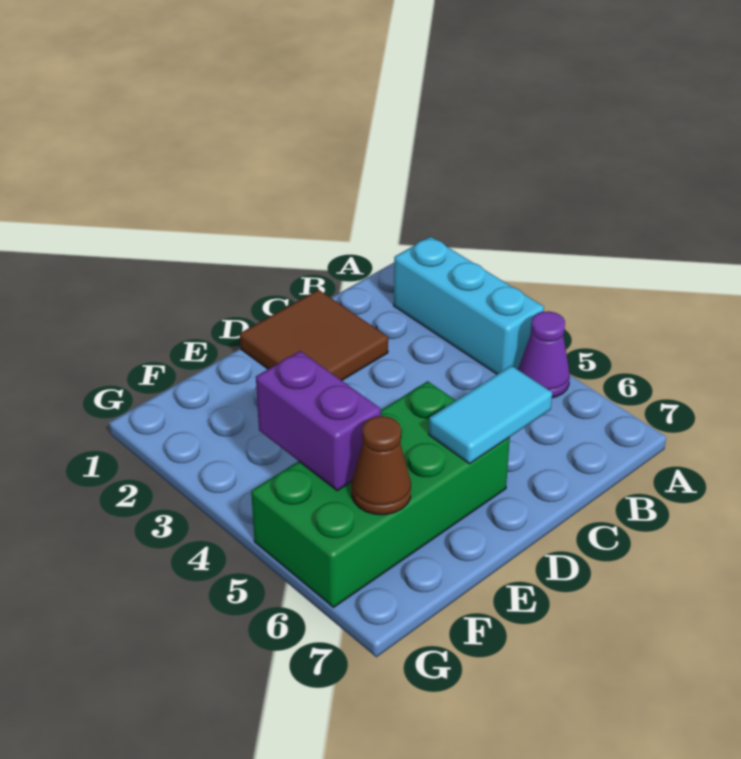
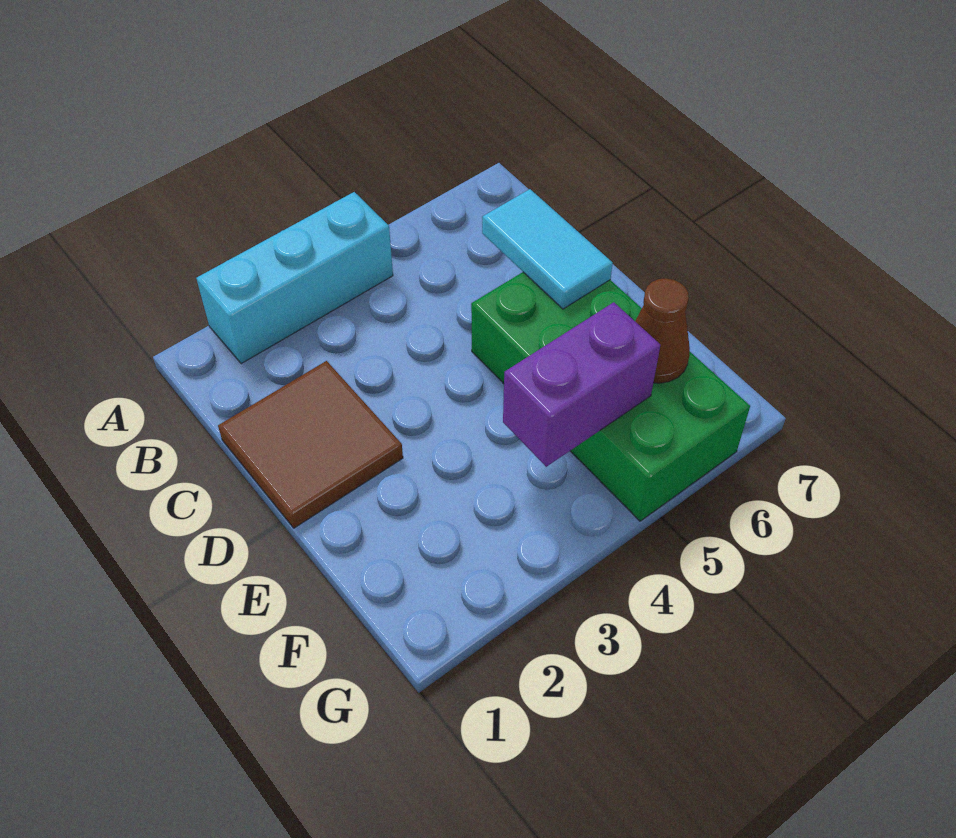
purple cone A5 level 1 -> none

